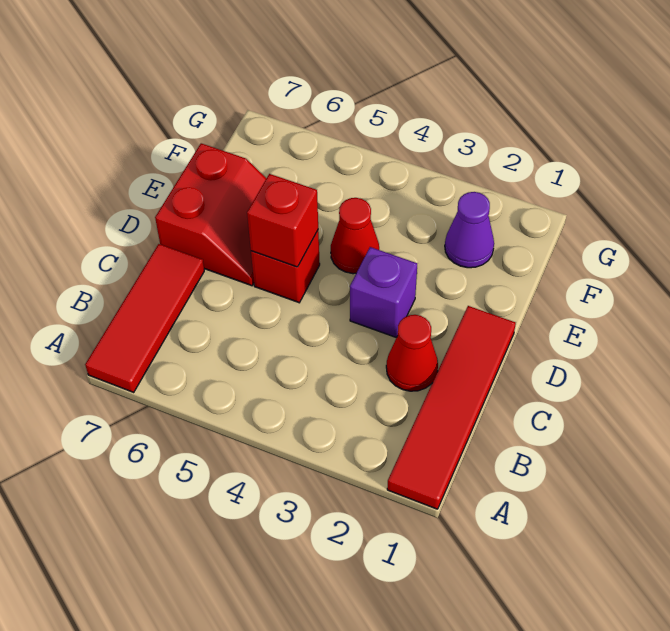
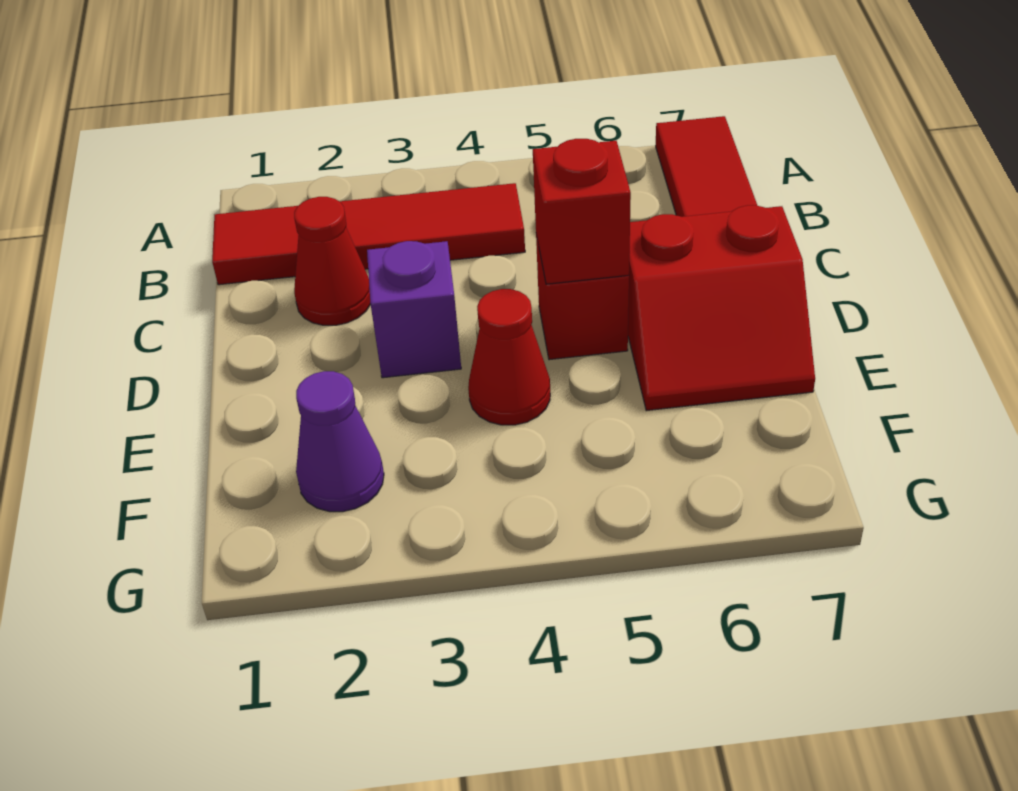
red tile A1:D1 level 1 -> red tile B1:B4 level 1
red slope D6:E7 level 1 top 7 -> red slope D6:E7 level 1 top D

